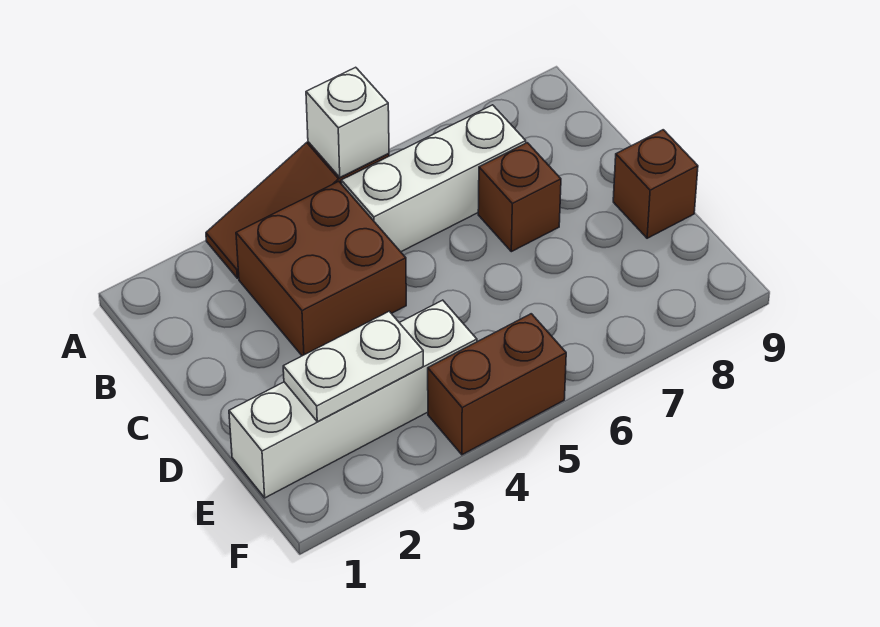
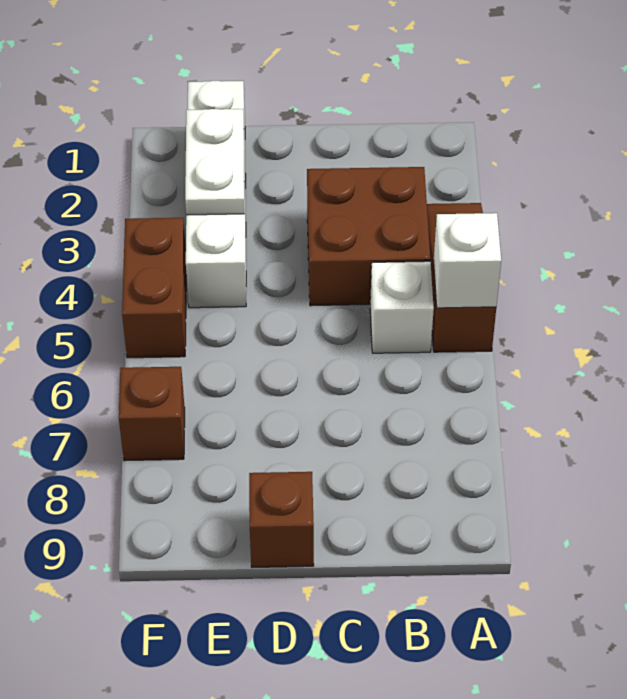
white brick B5:B7 level 1 -> white brick B5 level 1
brown brick C7 level 1 -> brown brick F7 level 1

